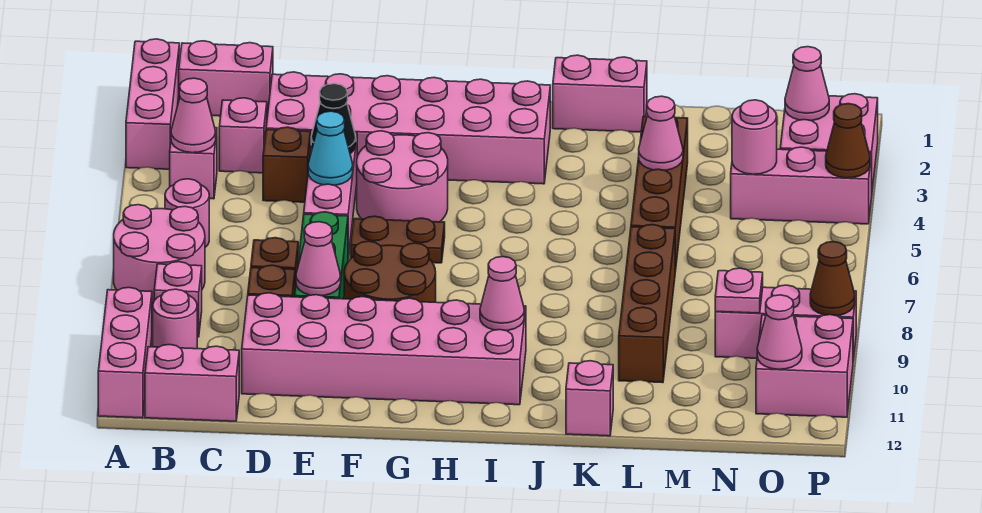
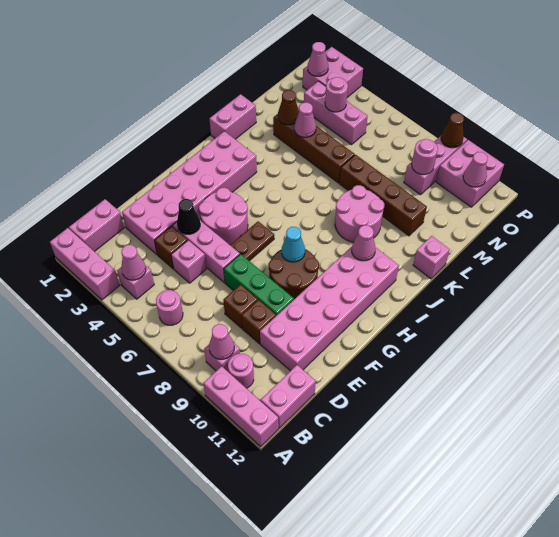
pink round brick A7:B8 level 1 -> pink round brick J8:K9 level 1
pink brick C3 level 1 -> pink brick D5 level 1
cyan cone E5 level 2 -> cyan cone G8 level 2
pink cone E9 level 2 -> pink cone B9 level 2
pink brick N4:P4 level 1 -> pink brick N3:N5 level 1
pink plate N9 level 2 -> pink round brick N9 level 2
brown cone P4 level 2 -> brown cone L3 level 2

